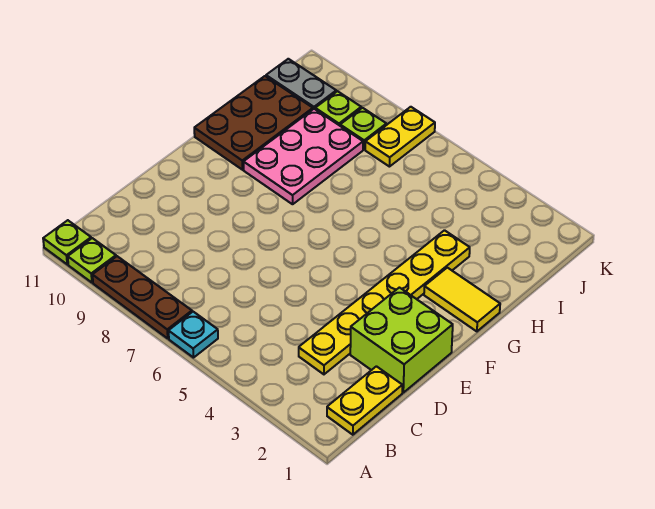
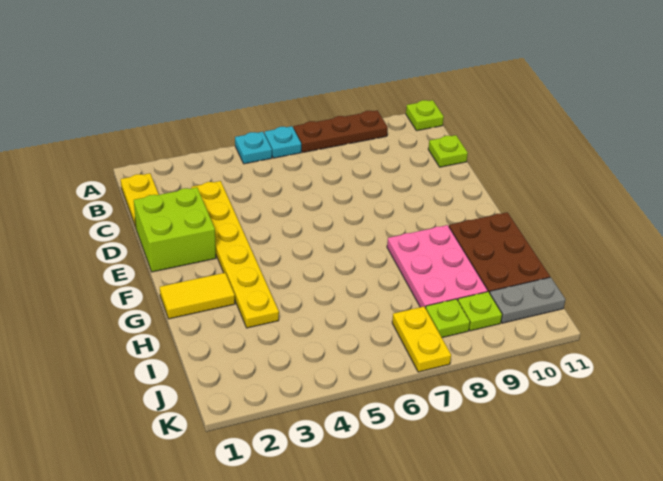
none -> cyan plate A5 level 1
lime plate A10 level 1 -> lime plate C11 level 1

